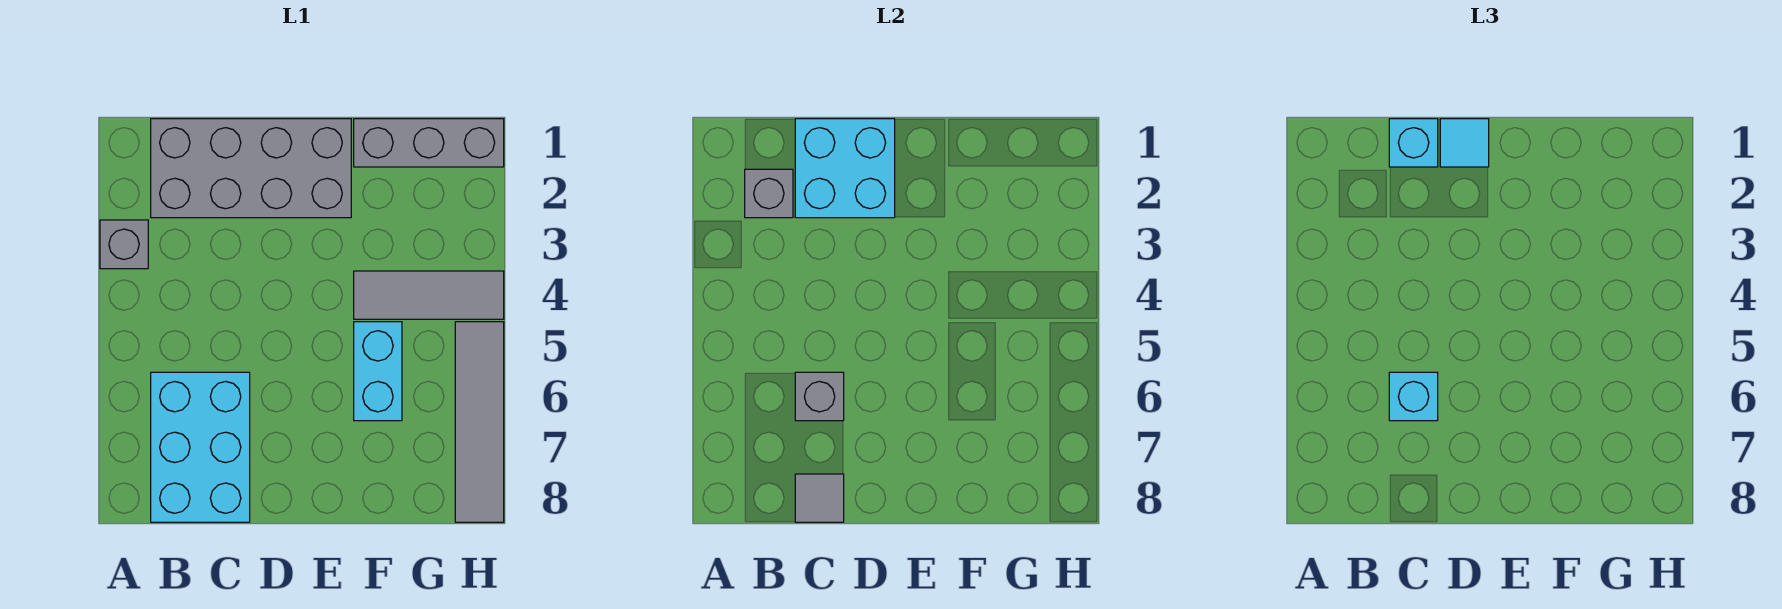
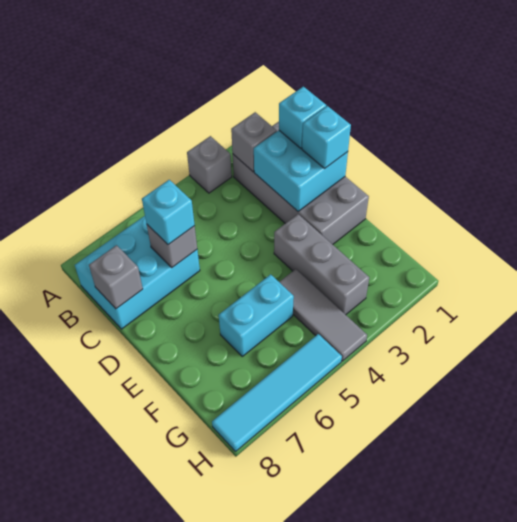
grey tile C8 level 2 -> grey brick C8 level 2
cyan tile D1 level 3 -> cyan brick D1 level 3
grey brick F1:H1 level 1 -> grey brick E3:G3 level 1
grey tile H5:H8 level 1 -> cyan tile H5:H8 level 1

